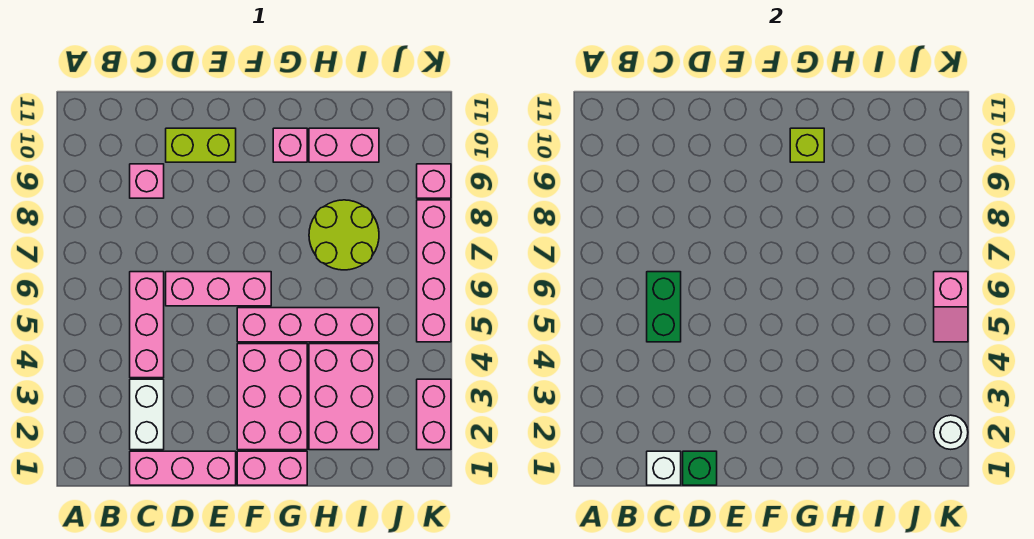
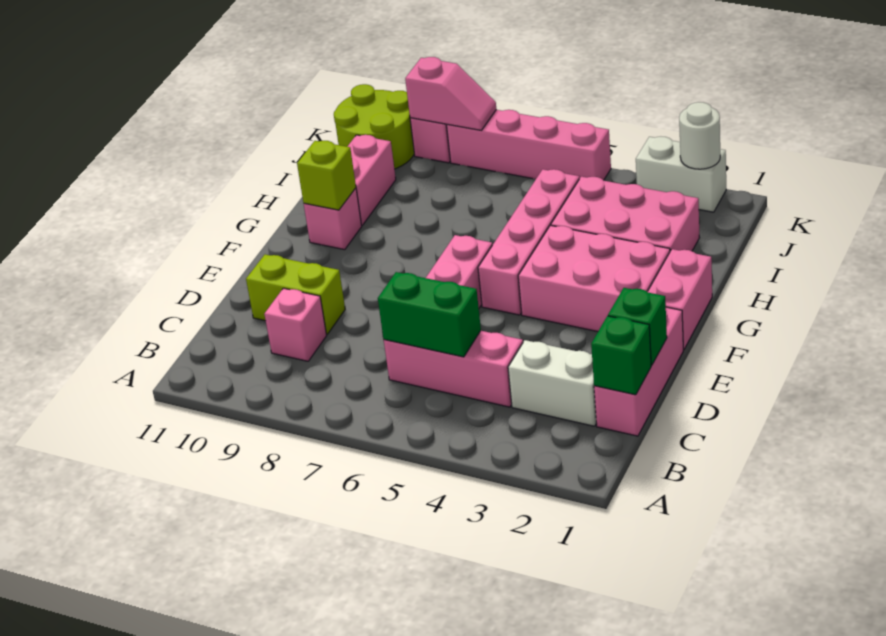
white brick C1 level 2 -> green brick C1 level 2
lime brick D10:E10 level 1 -> lime brick D9:D10 level 1
lime round brick H7:I8 level 1 -> lime round brick J10:K11 level 1
pink brick K2:K3 level 1 -> white brick K2:K3 level 1
pink slope K5:K6 level 2 top 6 -> pink slope K8:K9 level 2 top 9

